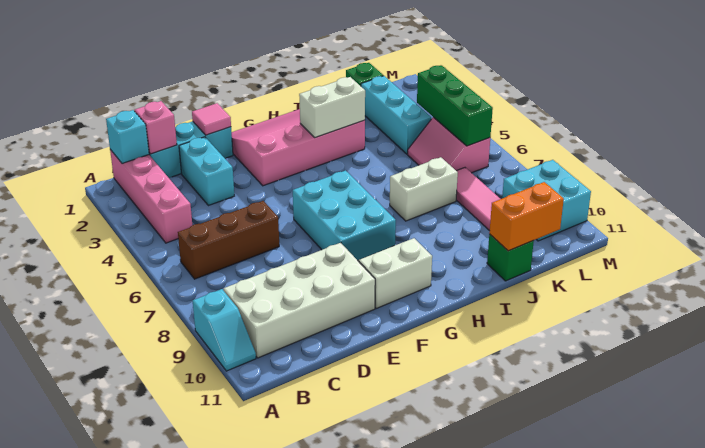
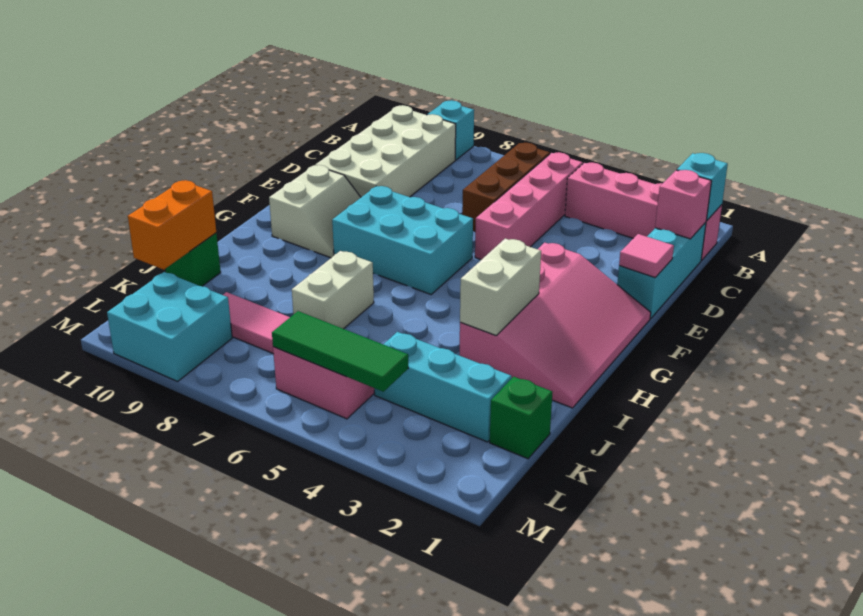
none -> pink brick B5:E5 level 1
cyan brick D2:D3 level 1 -> none
green brick L4:L6 level 2 -> green tile L4:L6 level 2

